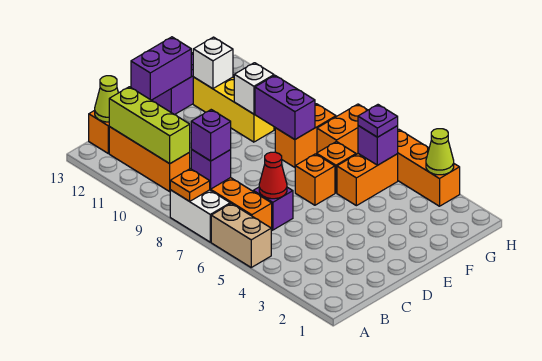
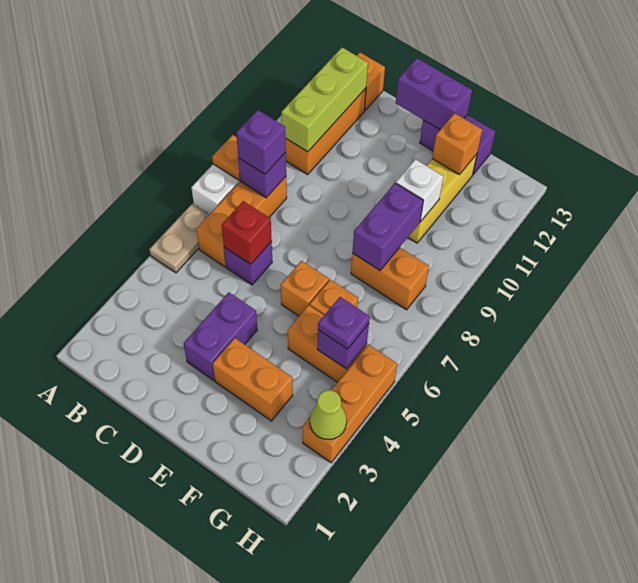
tan brick A5:A6 level 1 -> tan plate A5:A6 level 1
lime cone B13 level 2 -> none
red cone C6 level 2 -> red brick C6 level 2
none -> purple brick D3:D4 level 1
white brick F12 level 2 -> orange brick F12 level 2
orange brick G7:H7 level 1 -> orange brick E3:F3 level 1

